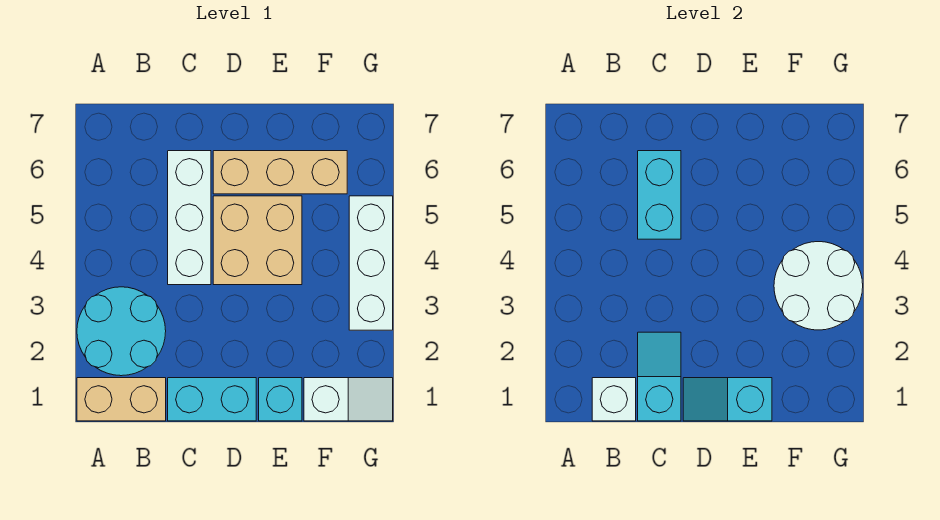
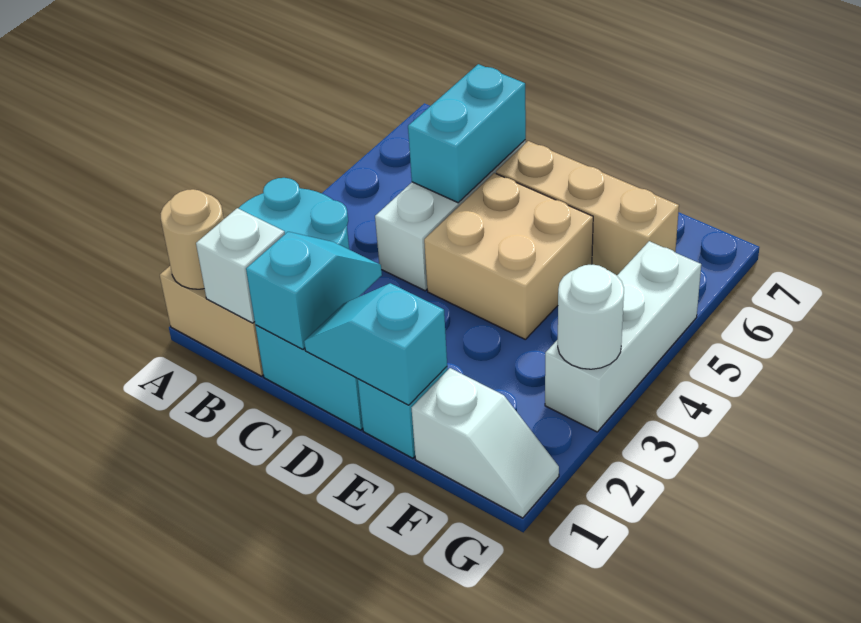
none -> tan round brick A1 level 2
white round brick F3:G4 level 2 -> white round brick G3 level 2

